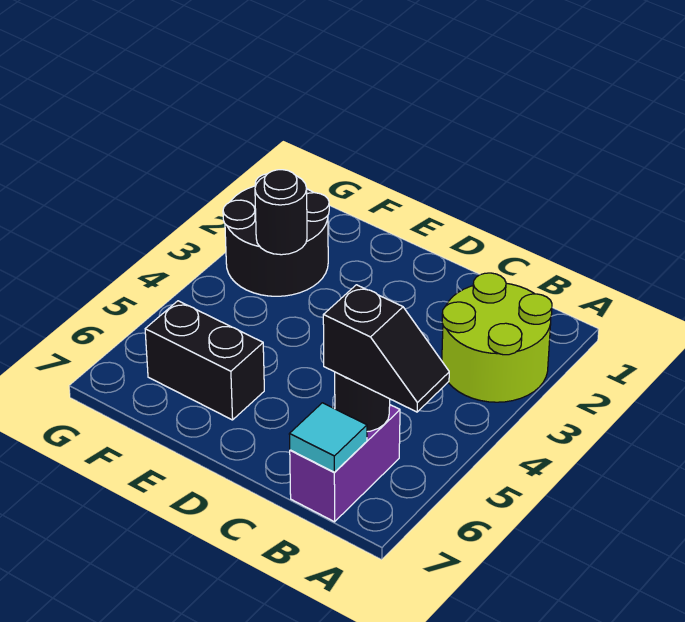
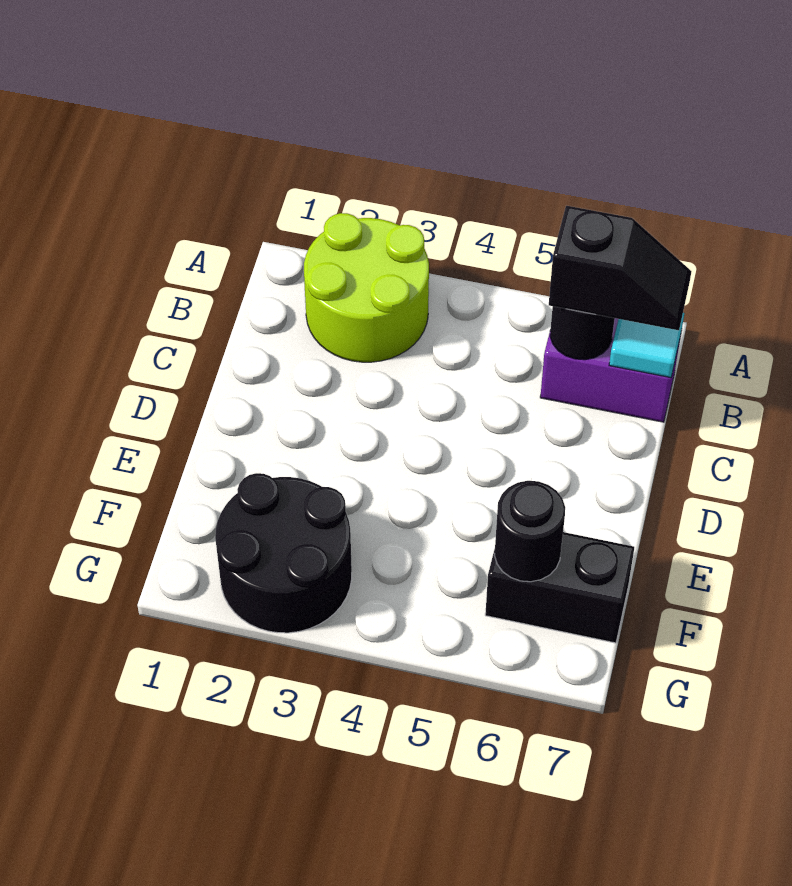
black slope A6:B6 level 3 top B -> black slope B6:B7 level 3 top 6
black brick E6:F6 level 1 -> black brick F6:F7 level 1
black round brick F3 level 2 -> black round brick F6 level 2

